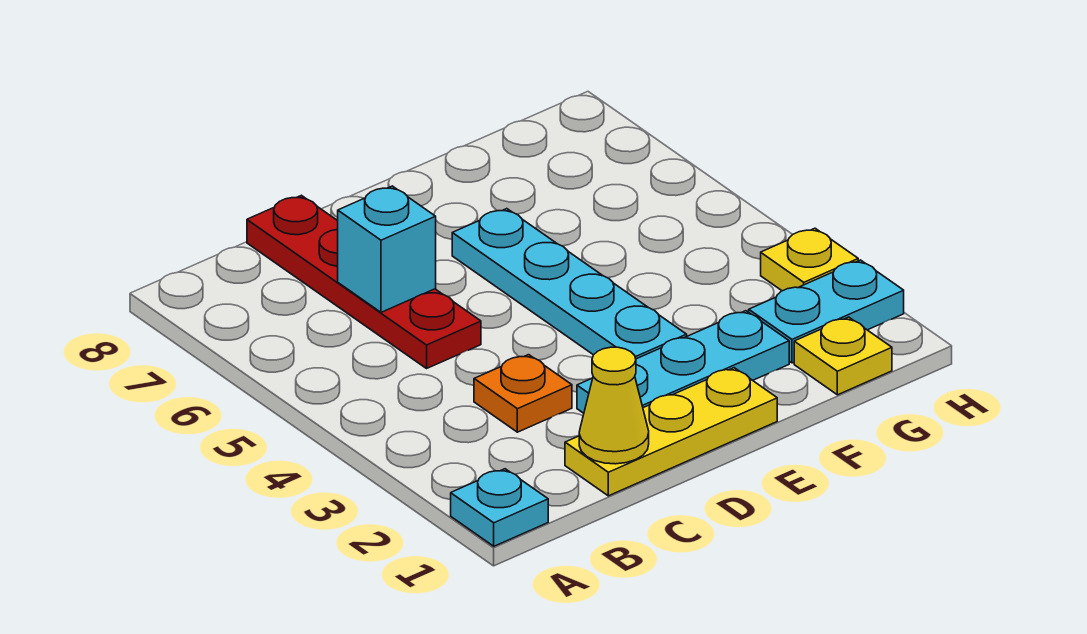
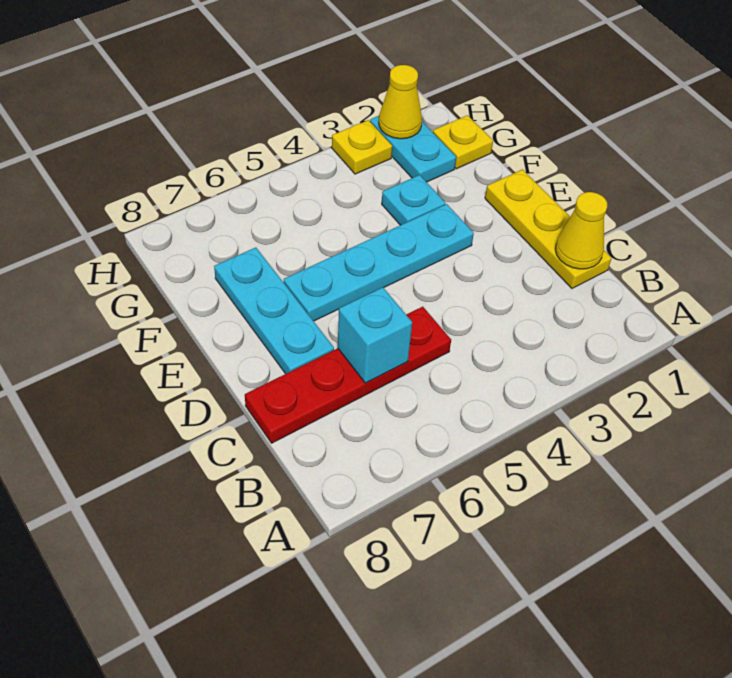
cyan plate A1 level 1 -> cyan plate F3 level 1
orange plate C3 level 1 -> none
cyan plate D2:F2 level 1 -> cyan plate D7:F7 level 1
none -> yellow cone H2 level 2

